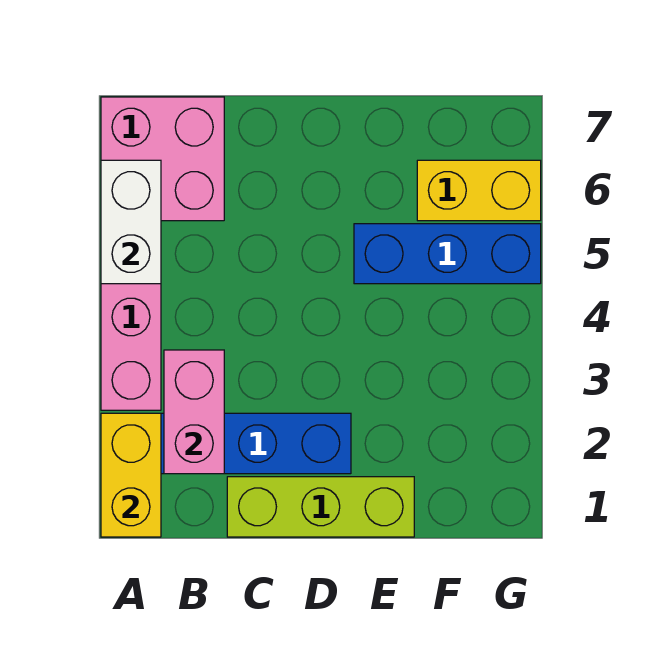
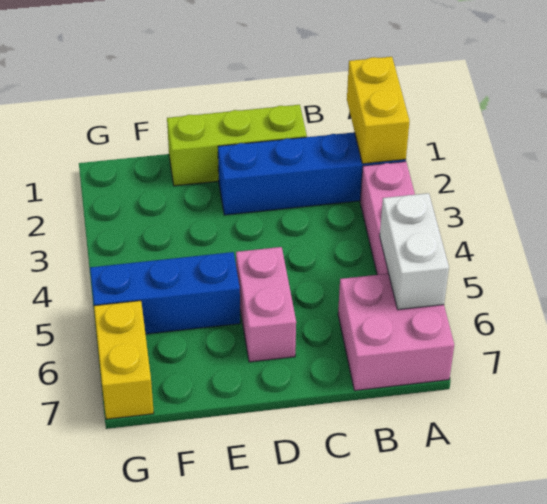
pink brick B2:B3 level 2 -> pink brick D5:D6 level 1
yellow brick F6:G6 level 1 -> yellow brick G6:G7 level 1

